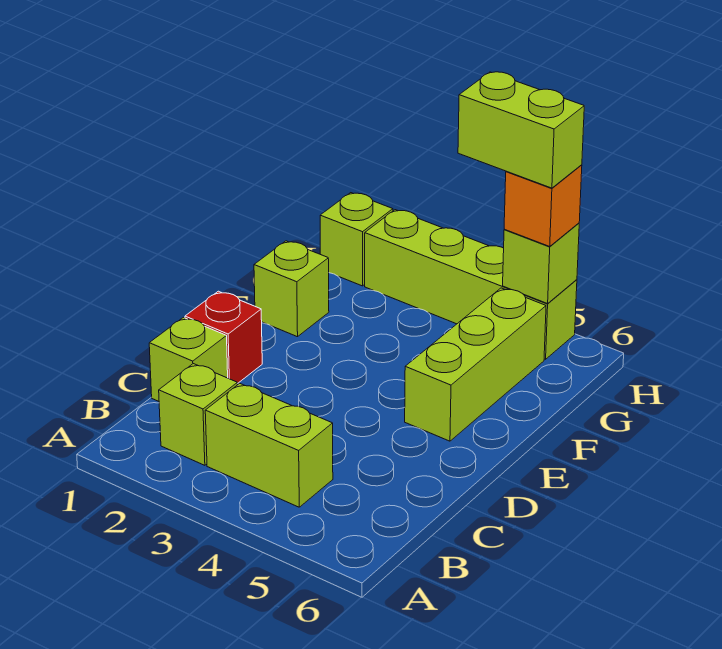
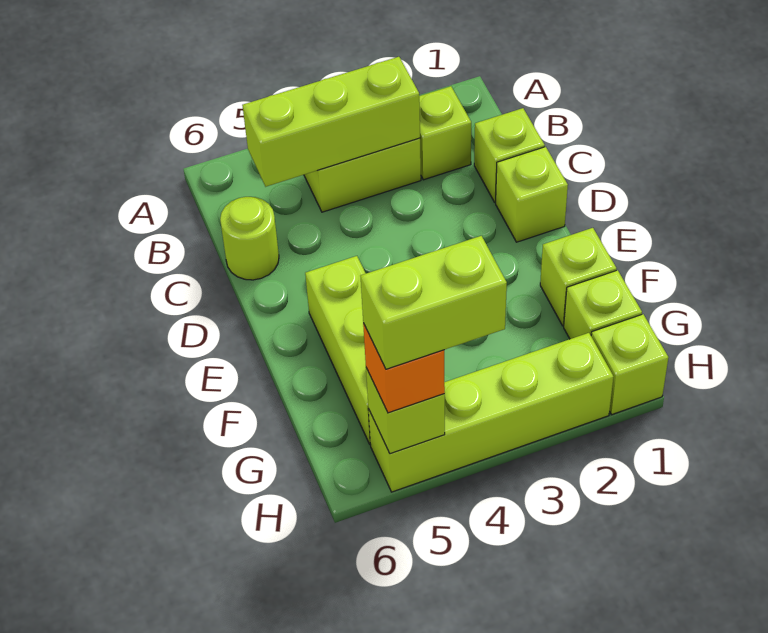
none -> lime brick B3:B5 level 2
none -> lime round brick C6 level 1
red brick D1 level 1 -> lime brick D1 level 1
none -> lime brick G1 level 1

